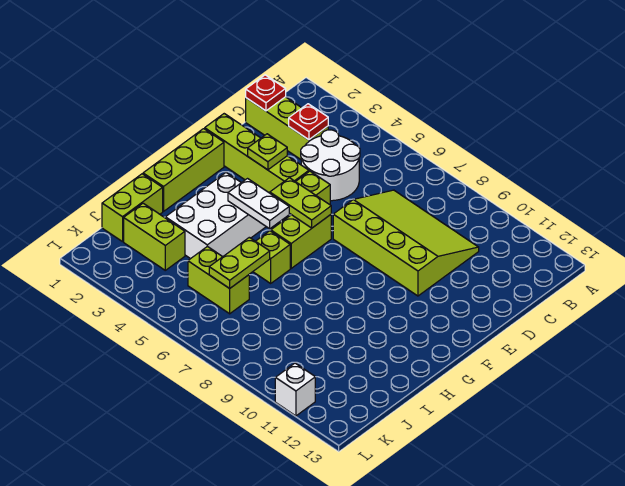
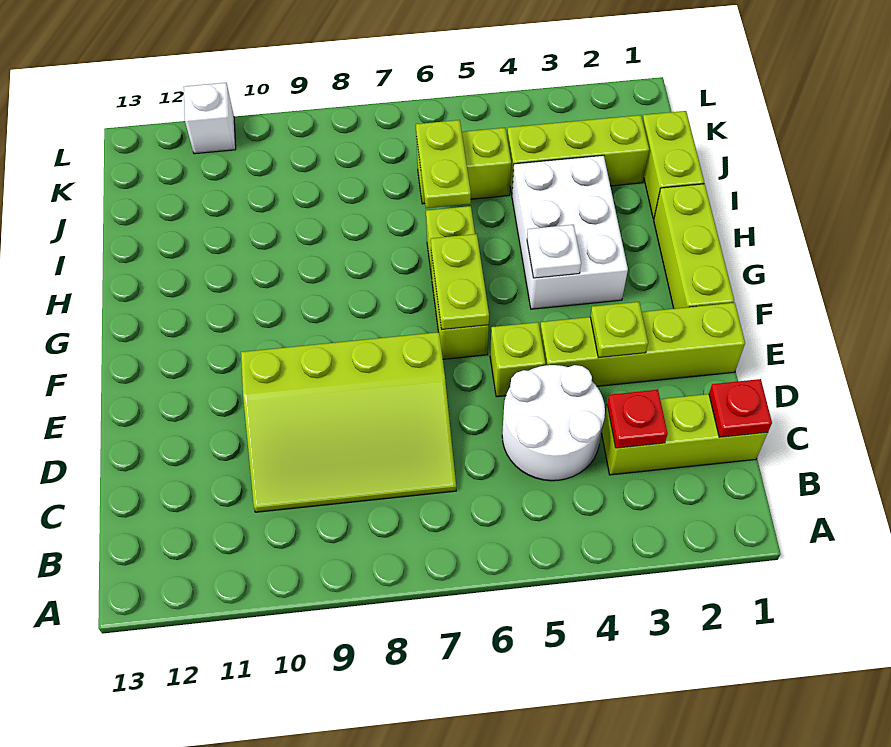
lime plate F5:F6 level 2 -> lime plate F6:G6 level 2
white plate G4:G5 level 2 -> white plate G4 level 2
lime brick J2:J3 level 1 -> lime brick J2:J4 level 1

